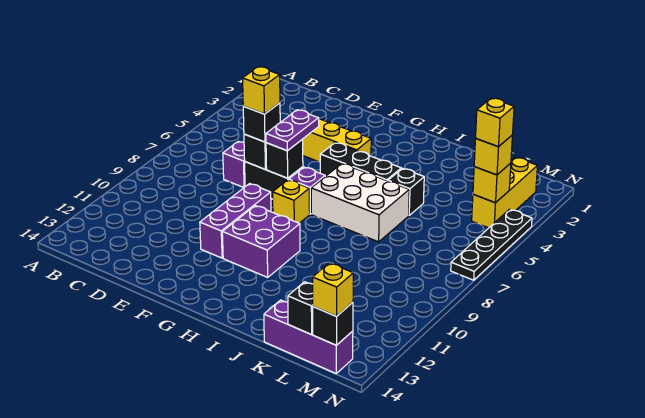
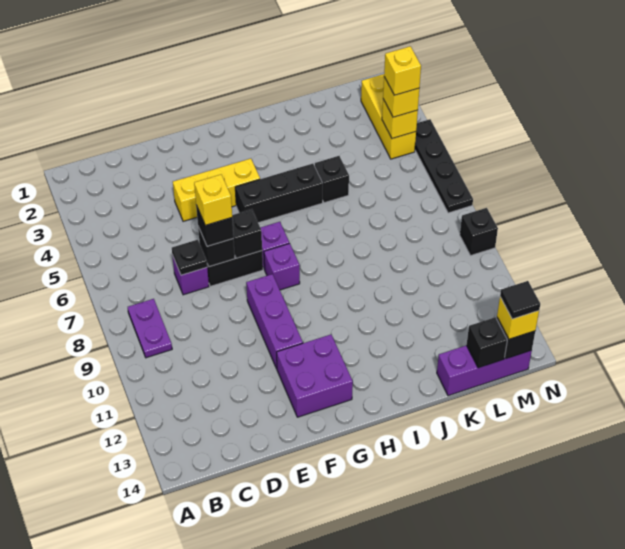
none -> black plate D7 level 2
purple plate F6:F7 level 3 -> purple plate B8:B9 level 1
yellow brick G8 level 1 -> purple brick G8 level 1
purple brick G10:H11 level 1 -> purple brick F12:G13 level 1
white brick H6:J7 level 1 -> none
none -> black tile M14 level 4
none -> black brick N9 level 1

